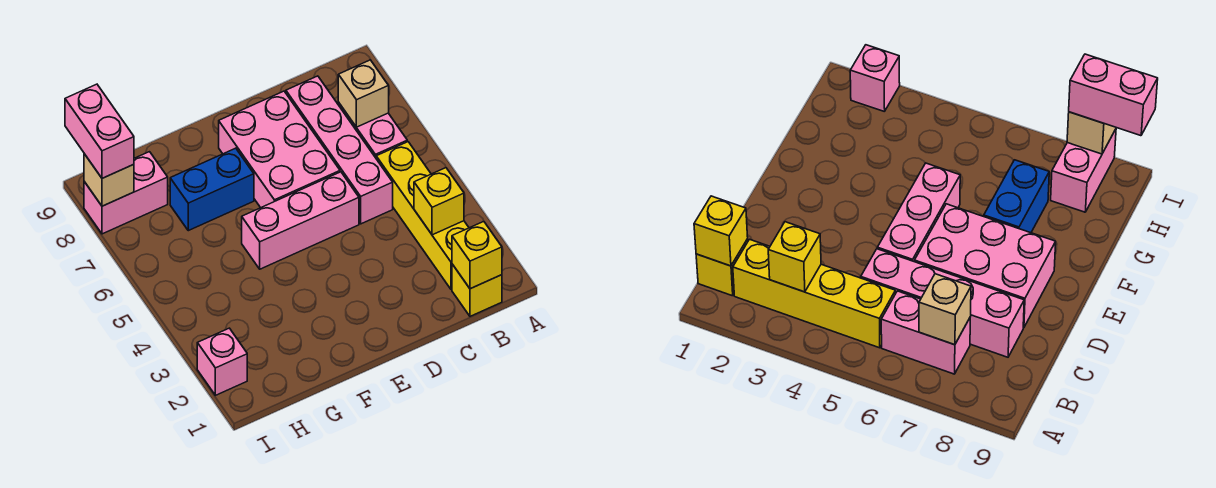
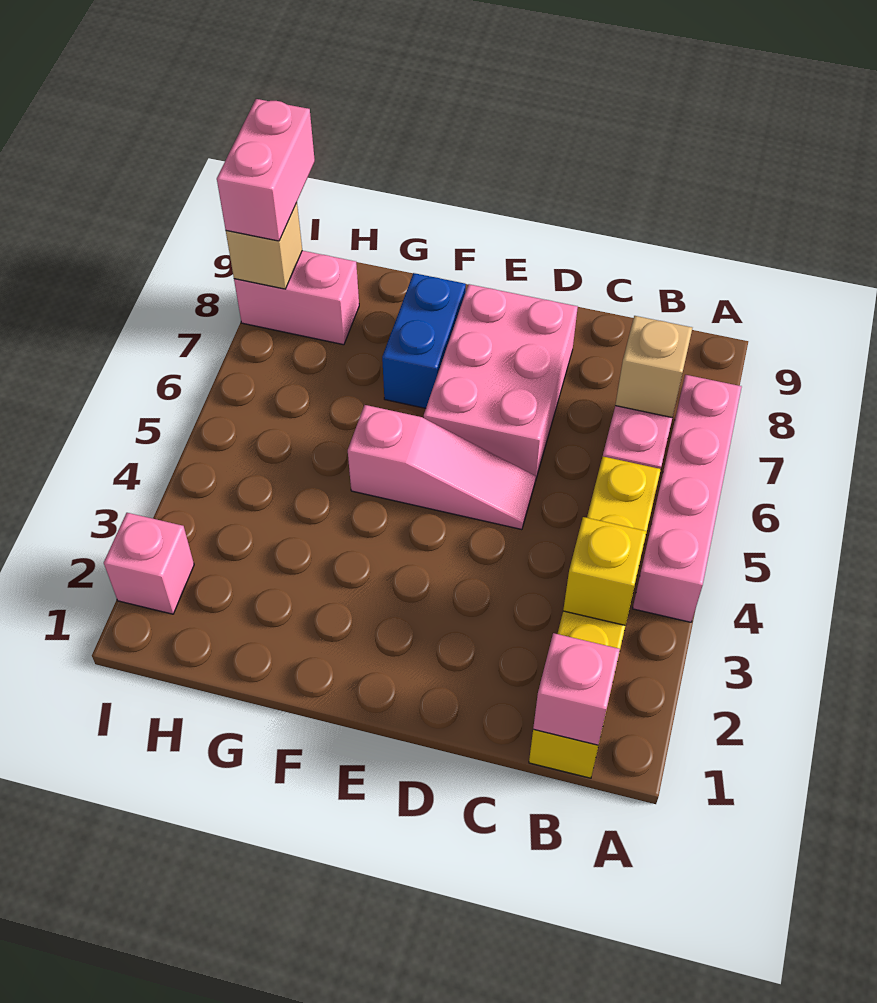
yellow brick B1 level 2 -> pink brick B1 level 2
pink brick C5:C8 level 1 -> pink brick A4:A7 level 1
pink brick D5:F5 level 1 -> pink slope D5:F5 level 1 top F
blue brick F7:G7 level 1 -> blue brick F7:F8 level 1

